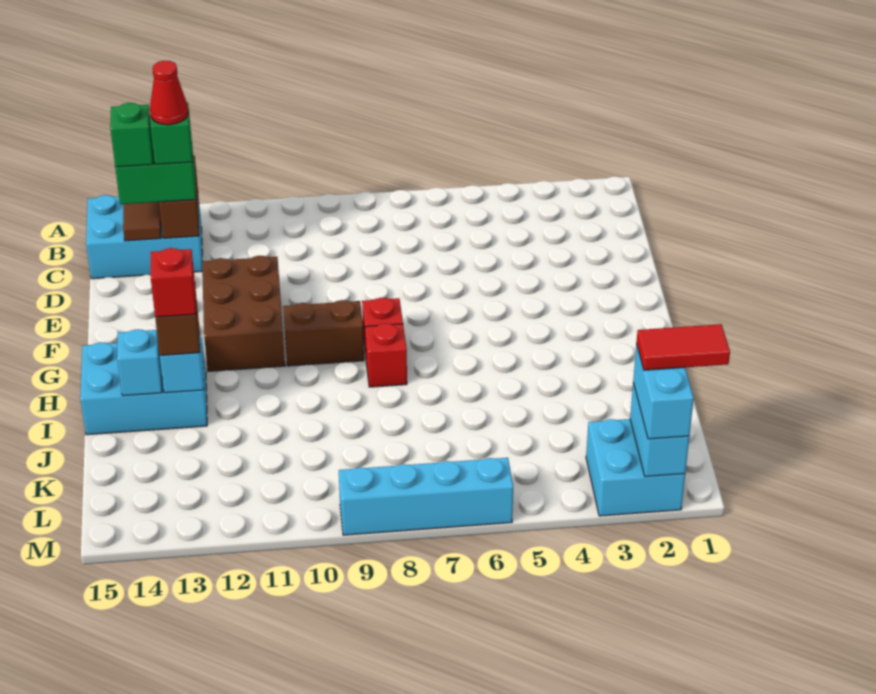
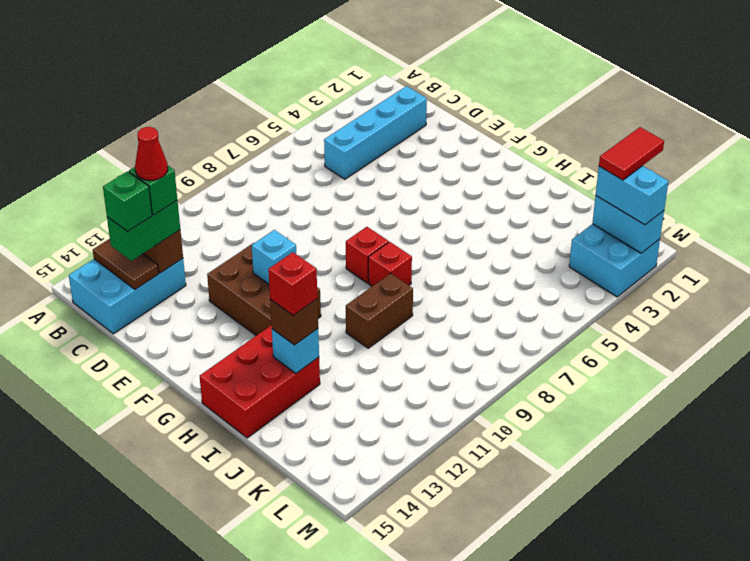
brown brick G9:G10 level 1 -> brown brick I9:I10 level 1
cyan brick H13:I15 level 1 -> red brick H13:I15 level 1
cyan brick I14 level 2 -> cyan brick F11 level 2
cyan brick M6:M9 level 1 -> cyan brick C2:C5 level 1

